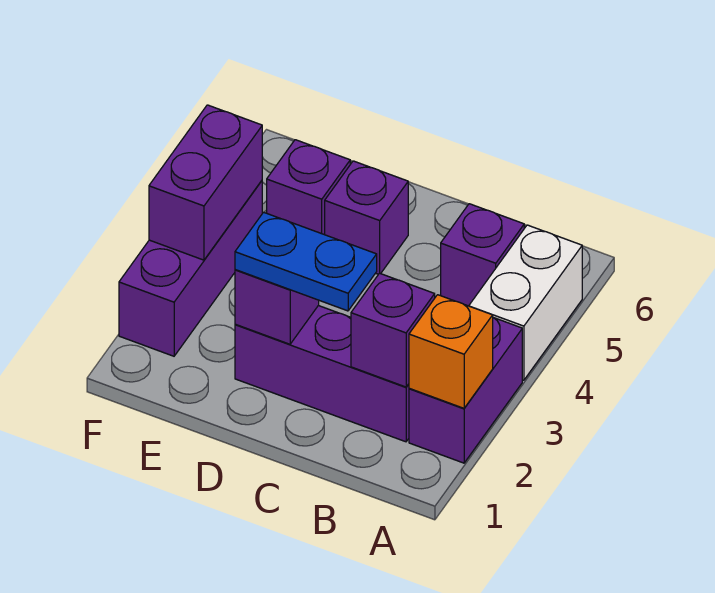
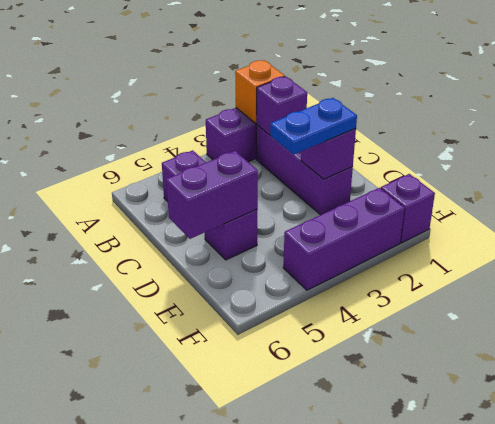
white brick A4:A5 level 1 -> none
blue plate C2:D2 level 3 -> blue plate D2:D3 level 3
purple brick E5 level 1 -> purple brick F1 level 1
purple brick F3:F4 level 2 -> purple brick D5:D6 level 2

